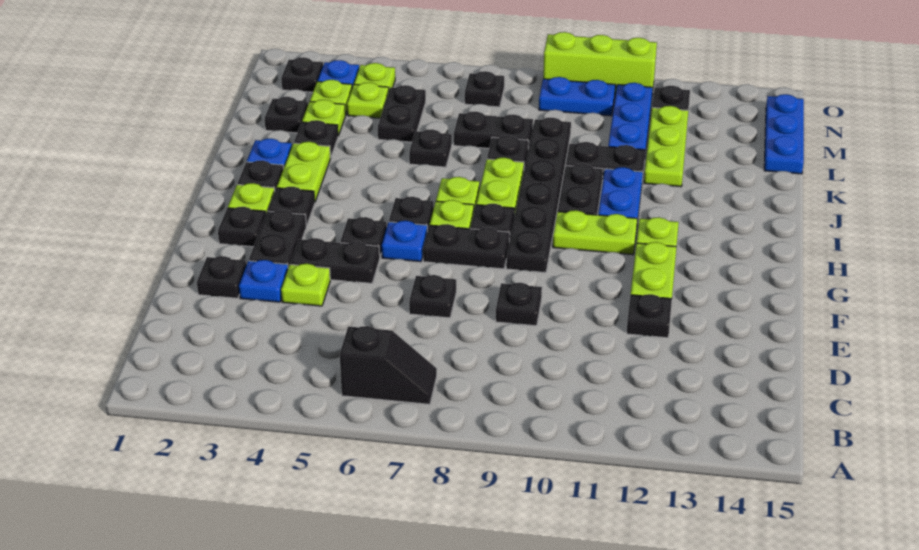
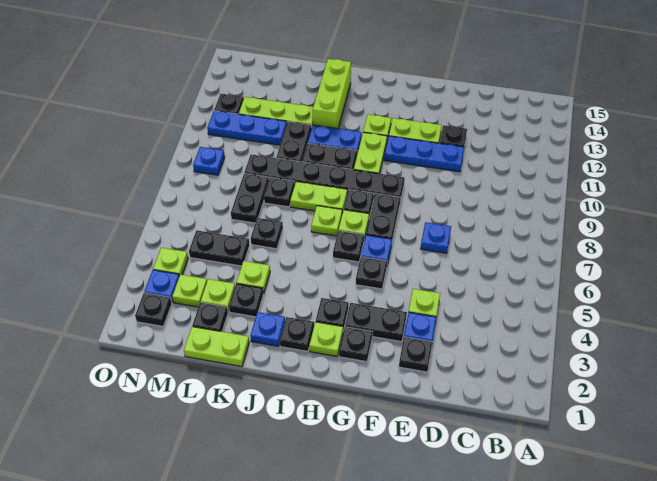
black slope B6:B7 level 1 top 6 -> none
black plate E7 level 1 -> blue plate E7 level 1
black plate E9 level 1 -> none
black plate F4:F5 level 1 -> none
lime plate I3:J3 level 1 -> lime plate K1:L1 level 1
blue plate L15:N15 level 1 -> blue plate E11:G11 level 1
lime plate M4 level 1 -> lime plate K4 level 1
black plate N7 level 1 -> none
blue plate N9:N10 level 1 -> blue plate N9 level 1
lime brick O9:O11 level 1 -> lime brick J12:J14 level 1

